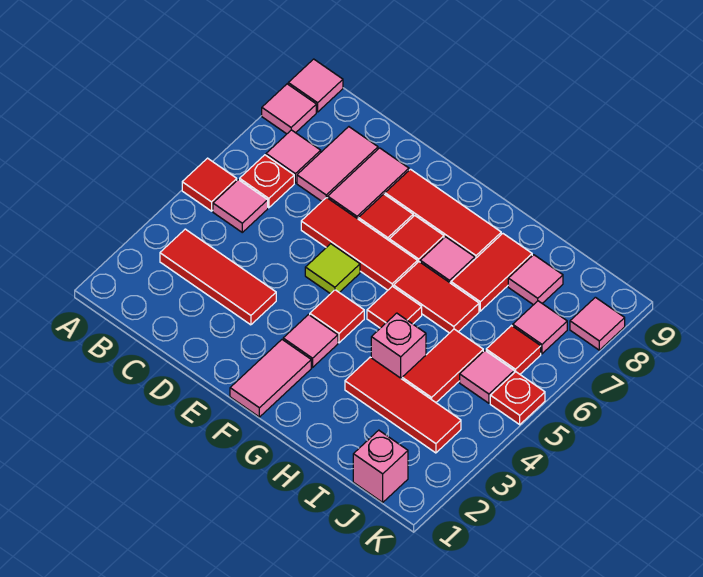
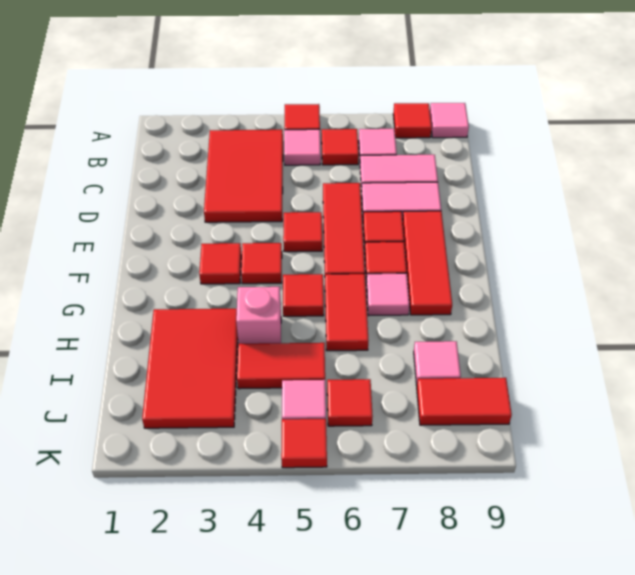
pink tile A8 level 1 -> red tile A8 level 1
red tile B3:D3 level 1 -> red tile B3:D4 level 1
red plate B6 level 1 -> red tile B6 level 1
lime tile E5 level 1 -> red tile E5 level 1
pink tile F1:F2 level 1 -> none
pink tile F3 level 1 -> red tile F3 level 1
red tile H3:J3 level 1 -> red tile H2:J3 level 1
red tile H7:H8 level 1 -> red tile J8:J9 level 1
pink brick J1 level 1 -> none
pink tile J7 level 1 -> none
red plate K5 level 1 -> red tile K5 level 1
pink tile K8 level 1 -> none

